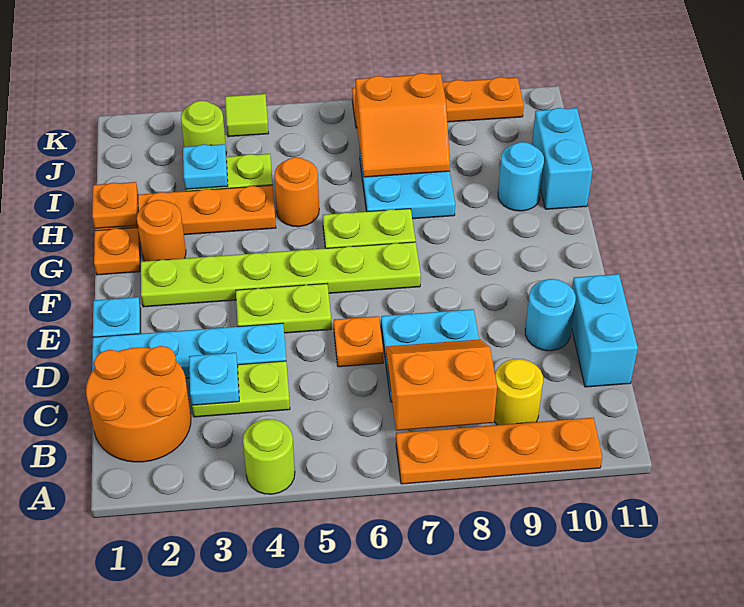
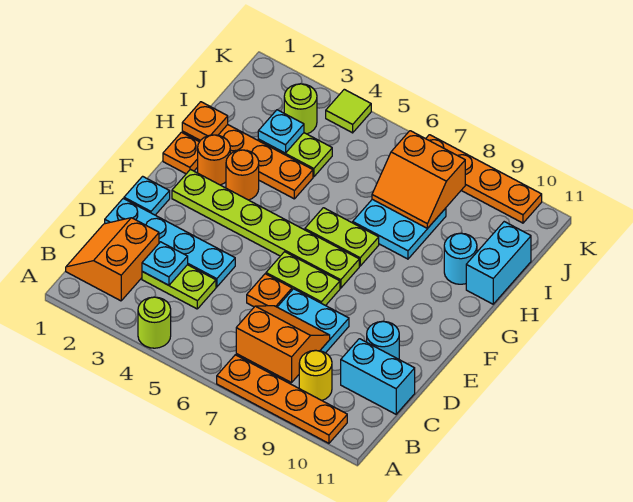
orange round brick B1:C2 level 1 -> orange slope B1:C2 level 1 top 2
cyan brick C11:D11 level 1 -> cyan brick C10:C11 level 1
lime plate E4:E5 level 1 -> lime plate E6:E7 level 1
orange round brick H5 level 1 -> orange round brick G3 level 1

